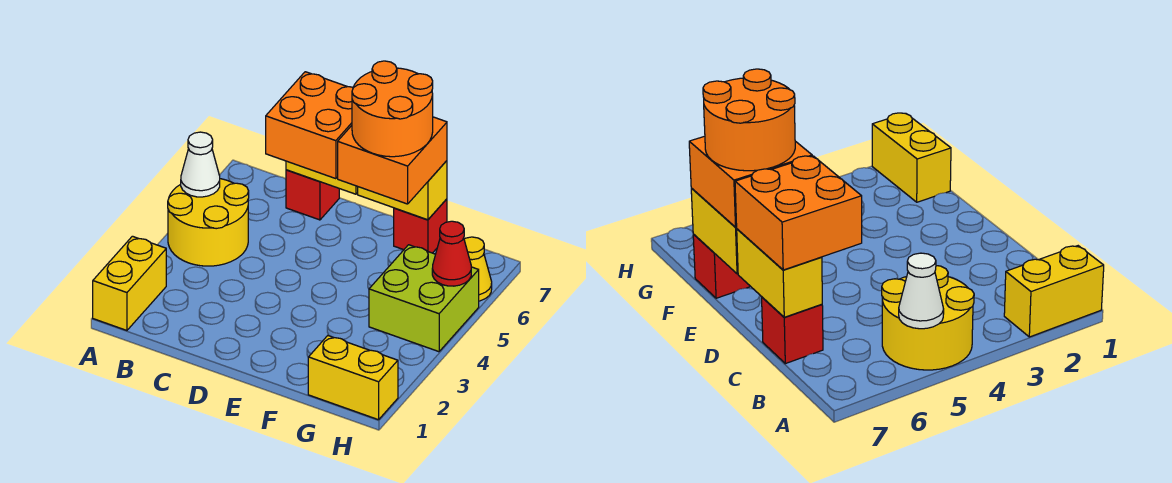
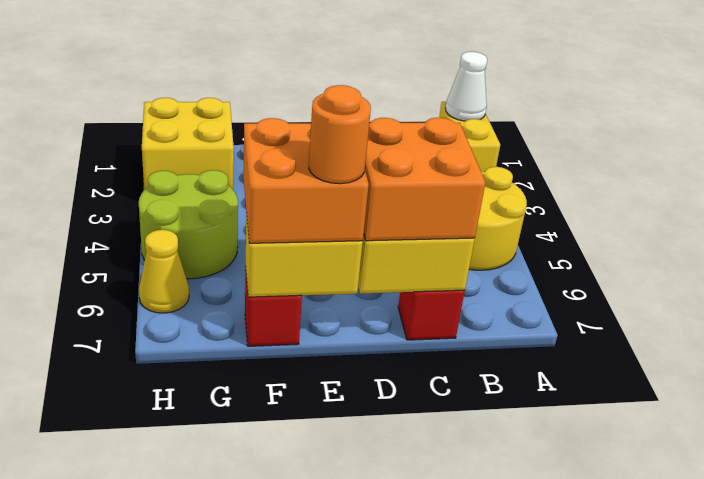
white cone A5 level 2 -> white cone A1 level 2
orange round brick E6:F7 level 4 -> orange round brick E7 level 4
yellow brick G1:H1 level 1 -> yellow brick G1:H2 level 1
lime brick G4:H5 level 1 -> lime round brick G4:H5 level 1
red cone H5 level 2 -> none

